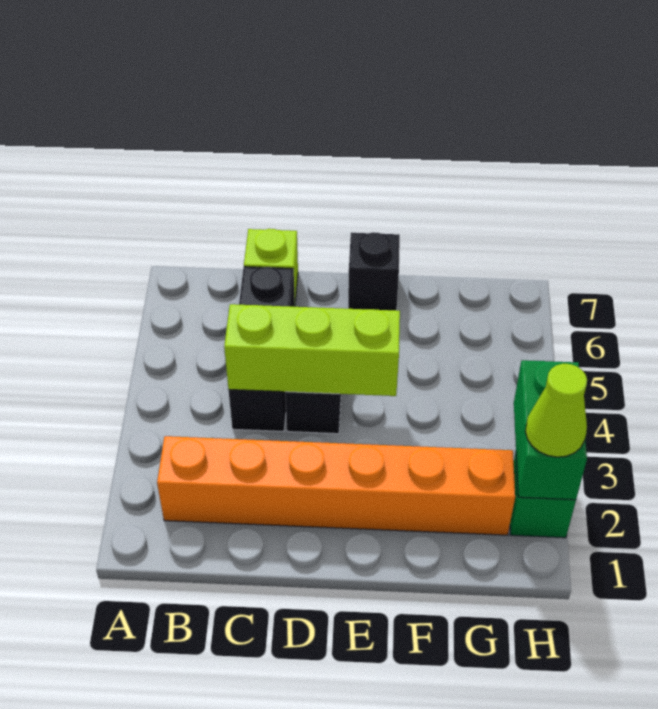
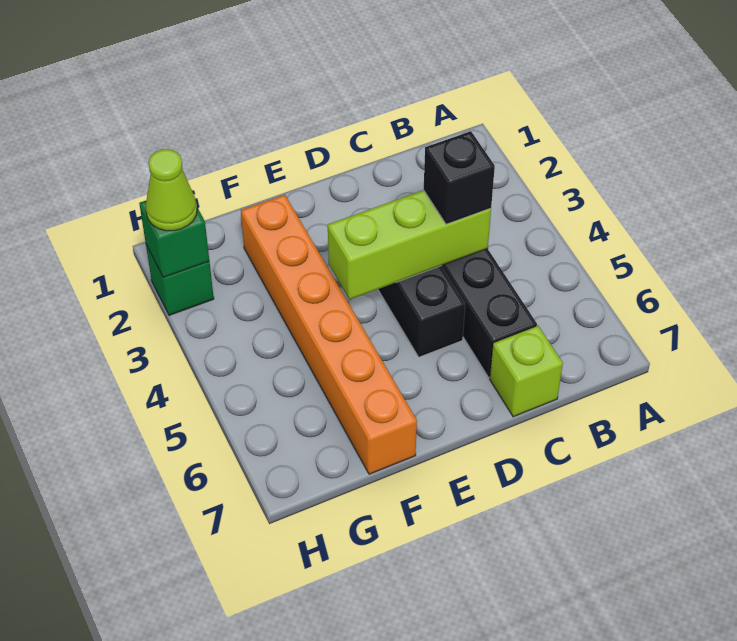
orange brick B2:G2 level 1 -> orange brick F2:F7 level 1
black brick E7 level 1 -> black brick C4 level 3
green brick H2:H3 level 2 -> green brick H2 level 2

